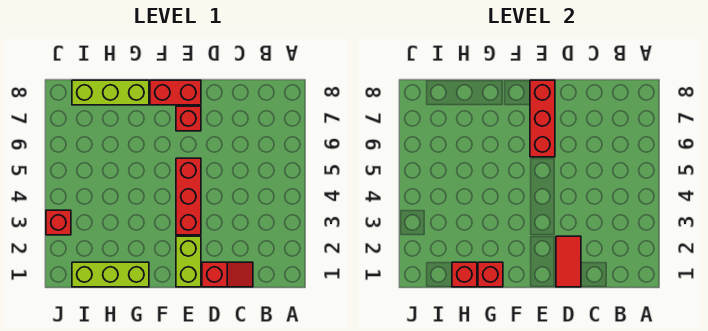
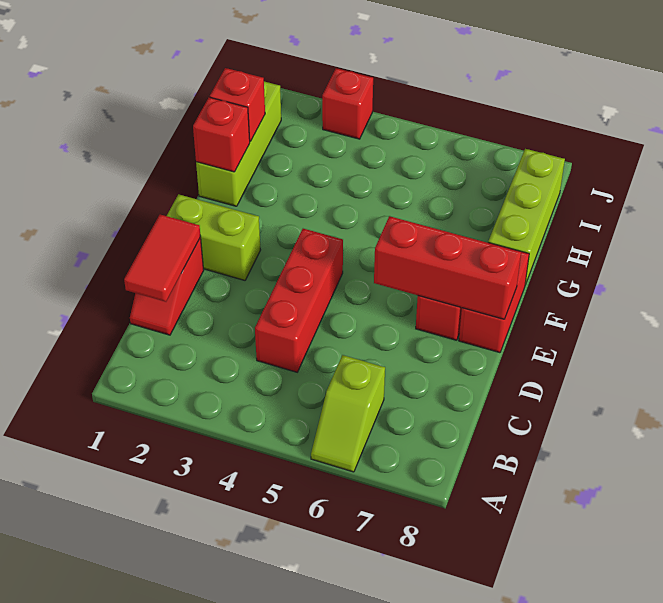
none -> lime slope A6:B6 level 1 top B
red tile D1:D2 level 2 -> red tile C1:D1 level 2
red brick E3:E5 level 1 -> red brick C4:E4 level 1

